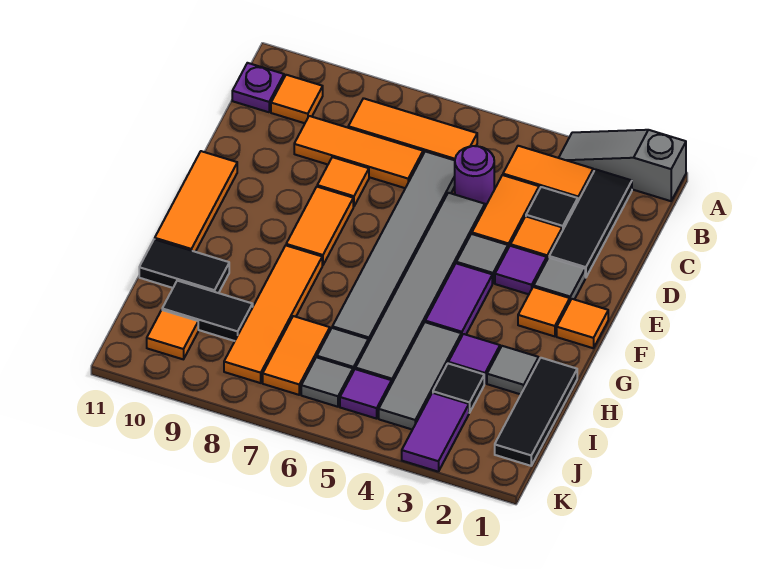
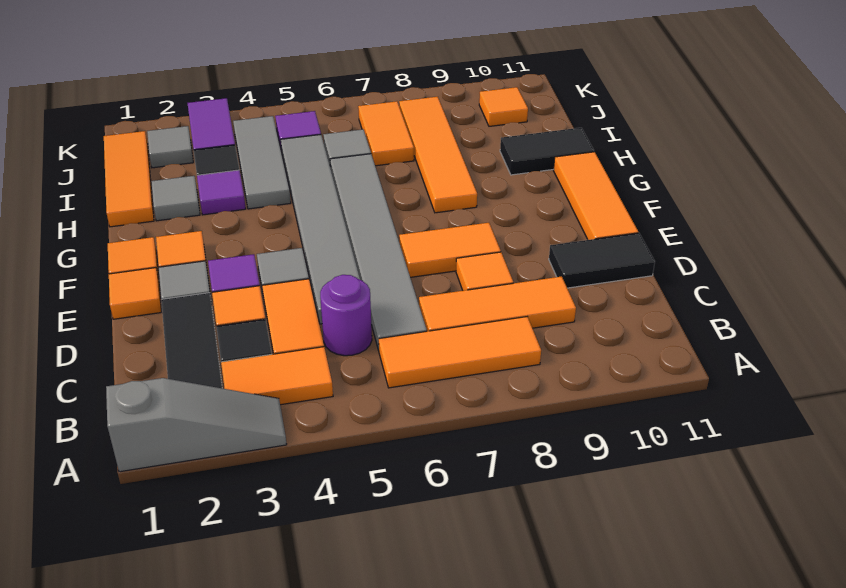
orange tile B10 level 1 -> orange tile E1 level 1
purple plate B11 level 1 -> none
orange tile E8:F8 level 1 -> orange tile E7:E8 level 1
purple tile F4:G4 level 1 -> none
black tile H1:J1 level 1 -> orange tile H1:J1 level 1
black tile I9:I10 level 1 -> black tile D10:D11 level 1
grey tile J6 level 1 -> grey tile J2 level 1

